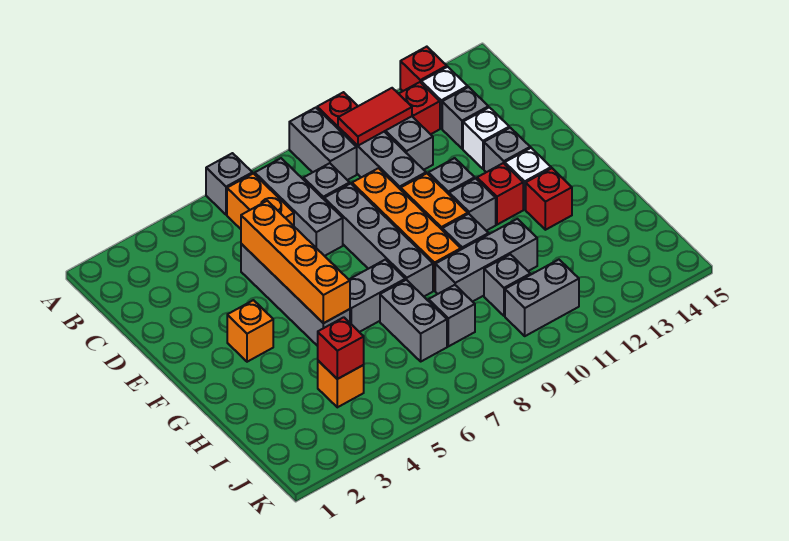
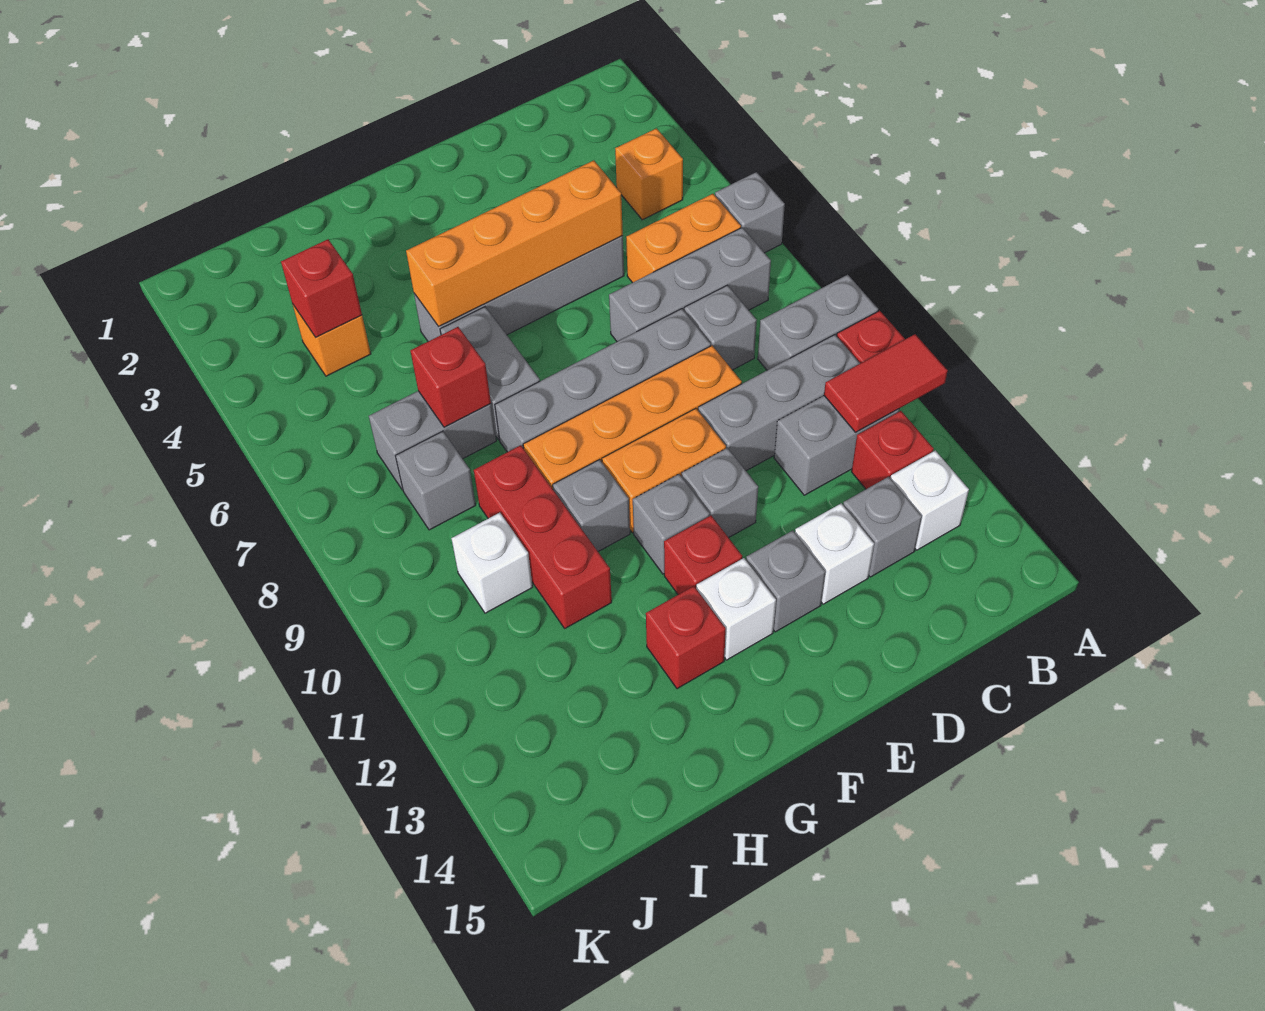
red brick A13 level 1 -> red brick H7 level 2
red tile B10:B11 level 2 -> red tile A11:B11 level 2
orange brick F3 level 1 -> orange brick B4 level 1
grey brick H9:H11 level 1 -> red brick H9:H11 level 1
grey brick I10 level 1 -> white brick I10 level 1
grey brick J10:J11 level 1 -> none

